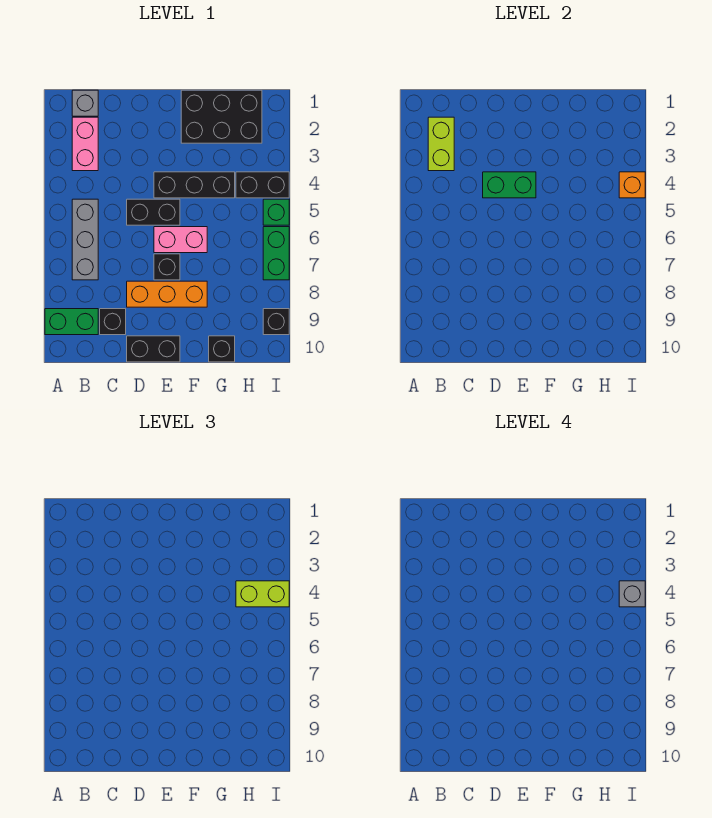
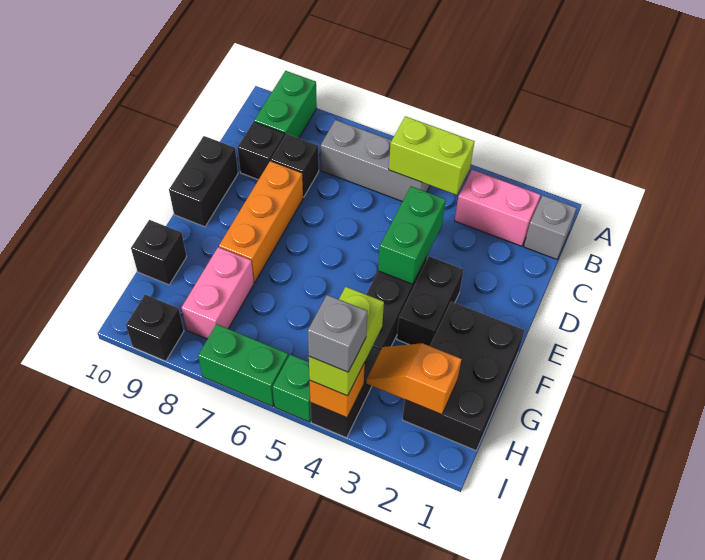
lime brick B2:B3 level 2 -> lime brick B4:B5 level 2
black brick D5:E5 level 1 -> black brick E3:F3 level 1
pink brick E6:F6 level 1 -> pink brick G8:H8 level 1
black brick E7 level 1 -> black brick C8 level 1
none -> orange slope H2:H3 level 2 top 2

